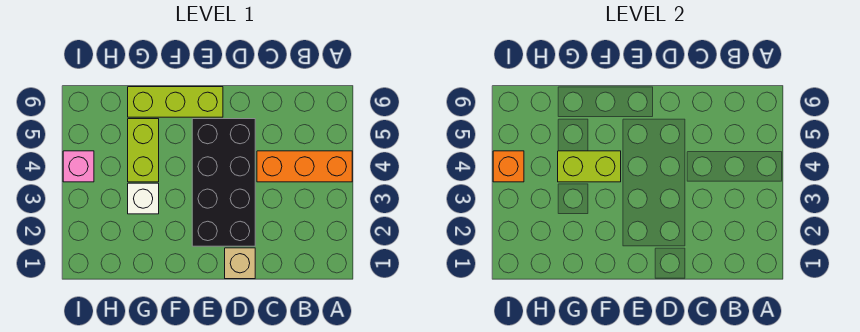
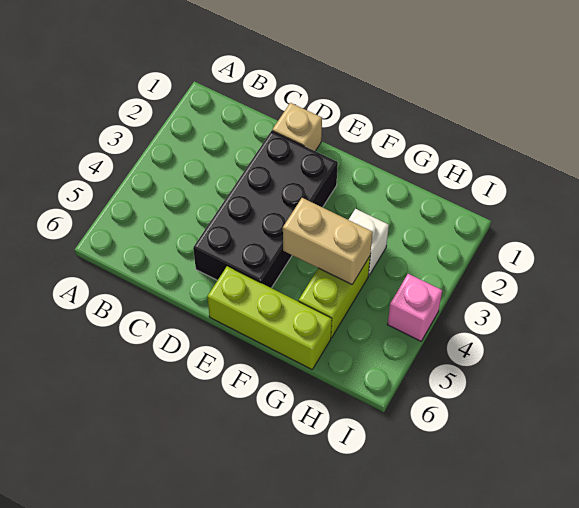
orange brick A4:C4 level 1 -> none
lime brick F4:G4 level 2 -> tan brick F4:G4 level 2
orange brick I4 level 2 -> none

